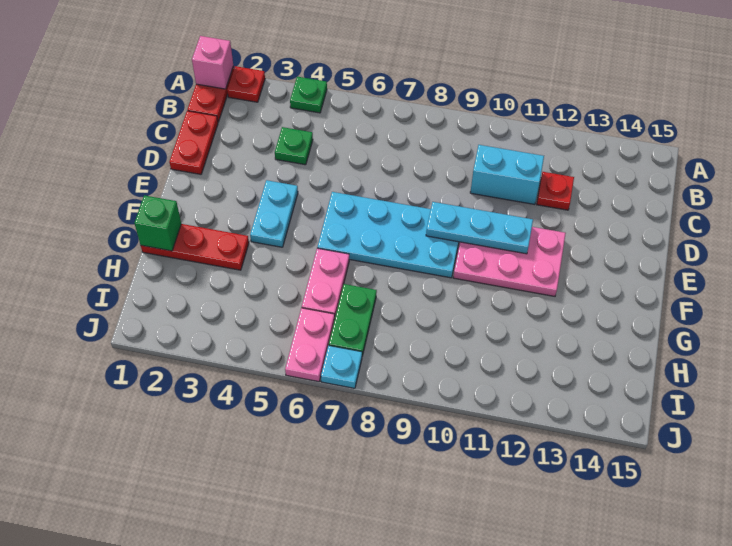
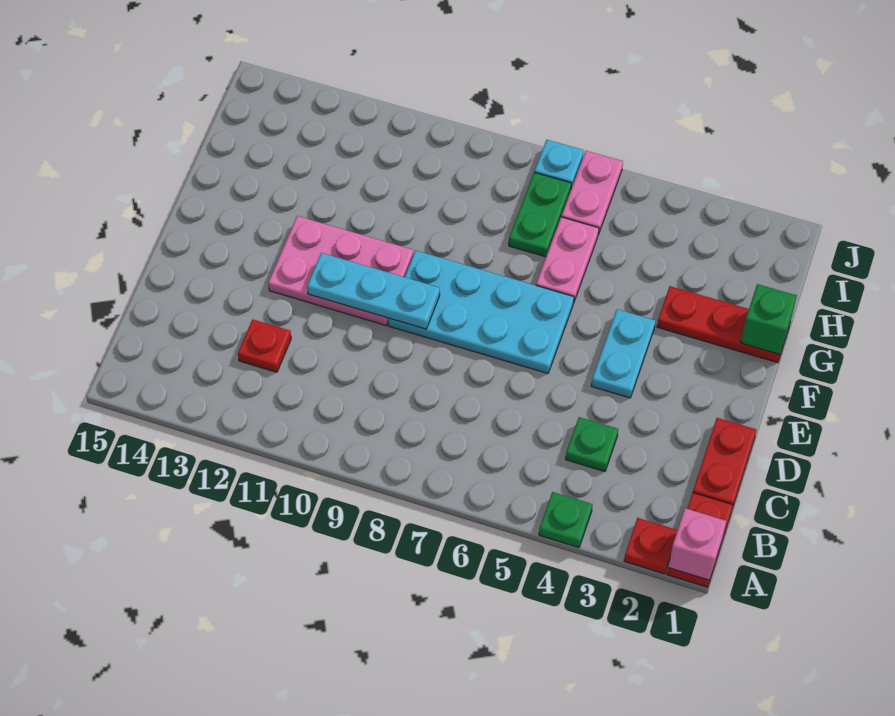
cyan brick C10:C11 level 1 -> none

